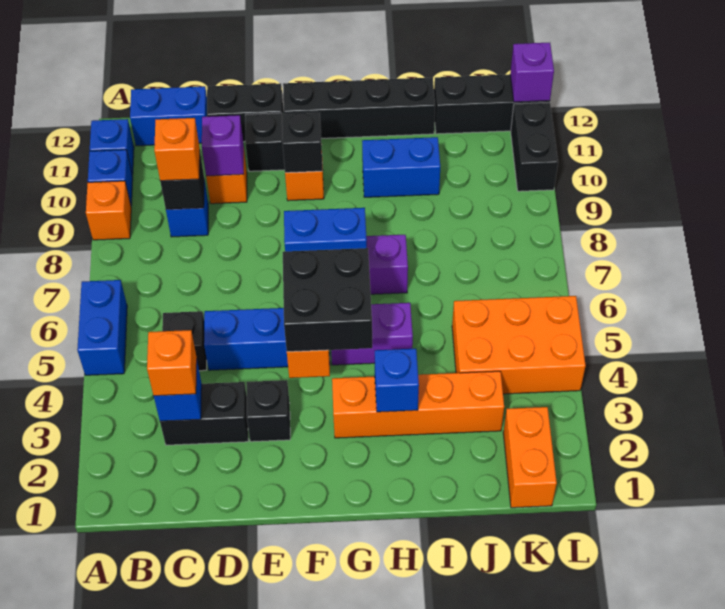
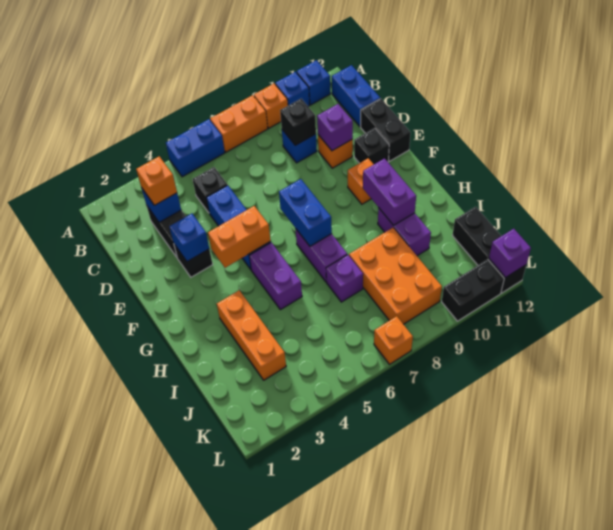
orange brick C9 level 3 -> orange brick L7 level 1
black brick F4:G5 level 3 -> none
black brick F10 level 2 -> none
black brick F12:I12 level 1 -> none
orange brick G3:J3 level 1 -> orange brick H3:J3 level 1
none -> purple brick G10:H10 level 2
blue brick H3 level 2 -> blue brick E3 level 2
blue brick H10:I10 level 1 -> purple brick H10:I10 level 1
none -> purple brick I7 level 1
orange brick J4:L5 level 1 -> orange brick I8:K9 level 1
orange brick K1:K2 level 1 -> orange brick A7:A8 level 1

